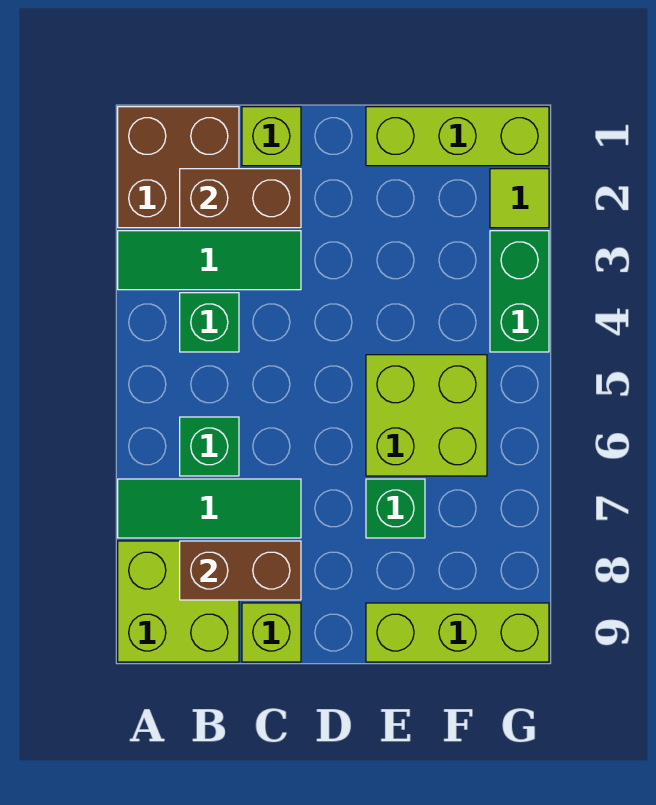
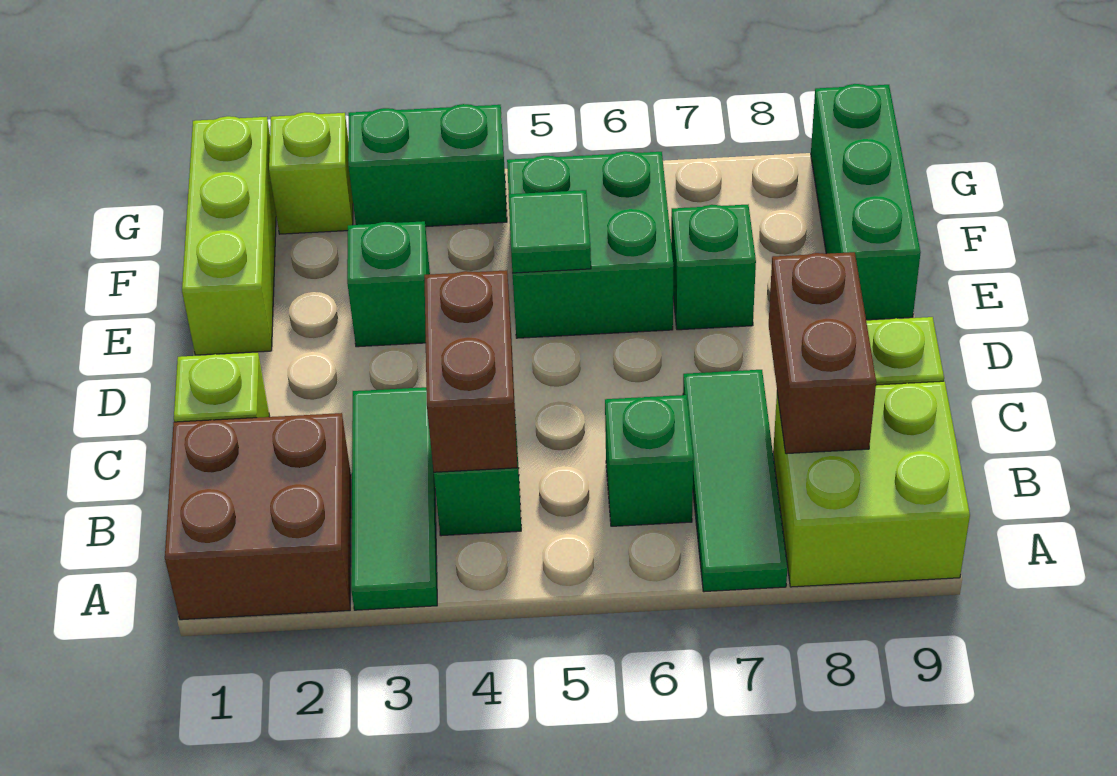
brown brick B2:C2 level 2 -> brown brick B4:C4 level 2
none -> green brick E3 level 1
lime brick E5:F6 level 1 -> green brick E5:F6 level 1
none -> green tile E5 level 2
lime brick E9:G9 level 1 -> green brick E9:G9 level 1
lime tile G2 level 1 -> lime brick G2 level 1

